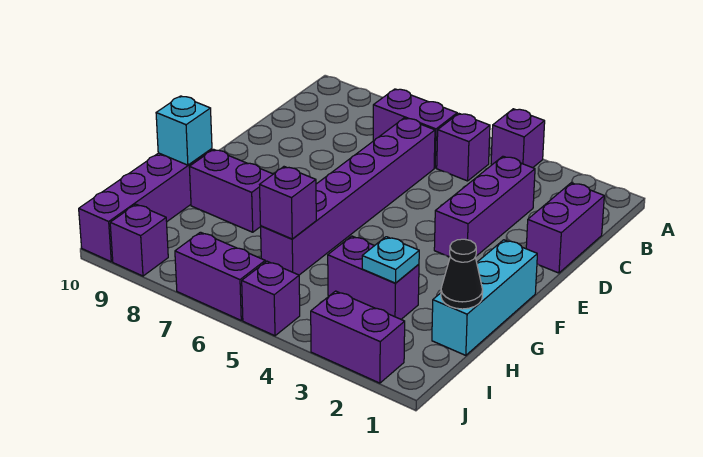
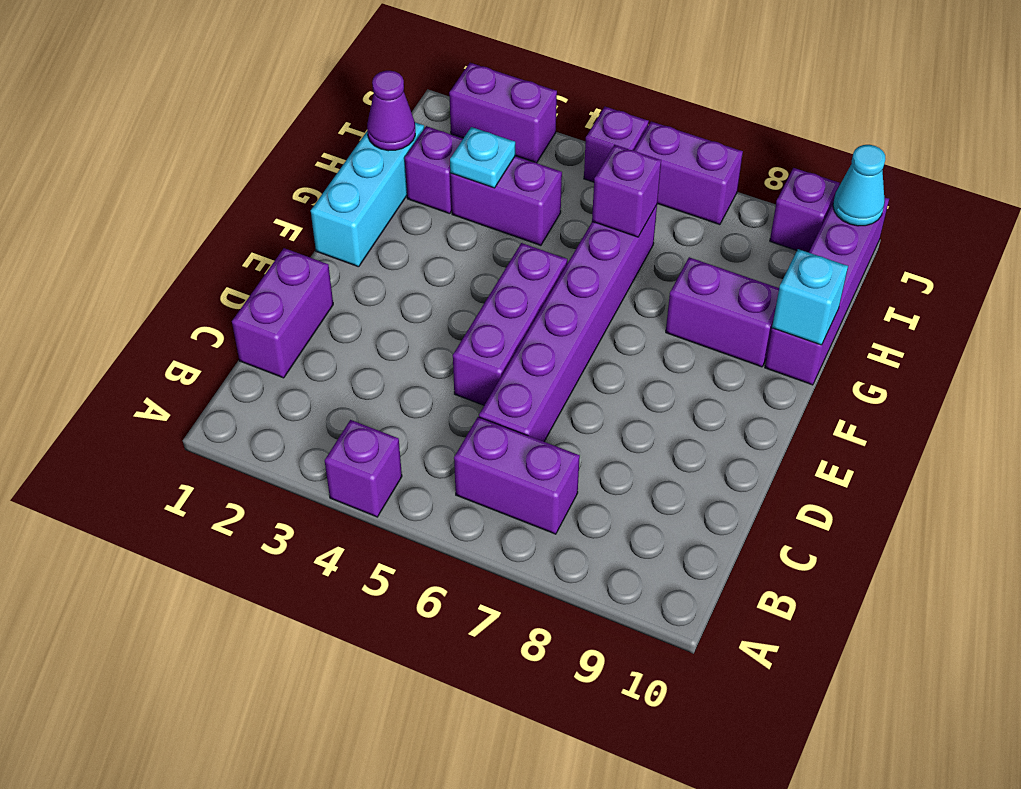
purple brick B5 level 1 -> purple brick H2 level 1
purple brick C3:E3 level 1 -> purple brick D5:F5 level 1
black cone H1 level 2 -> purple cone H1 level 2
none -> cyan cone J10 level 2

